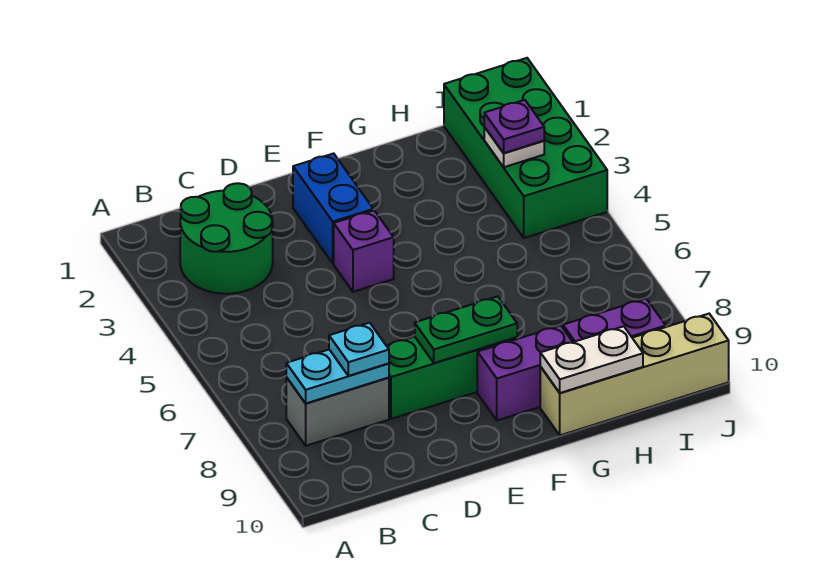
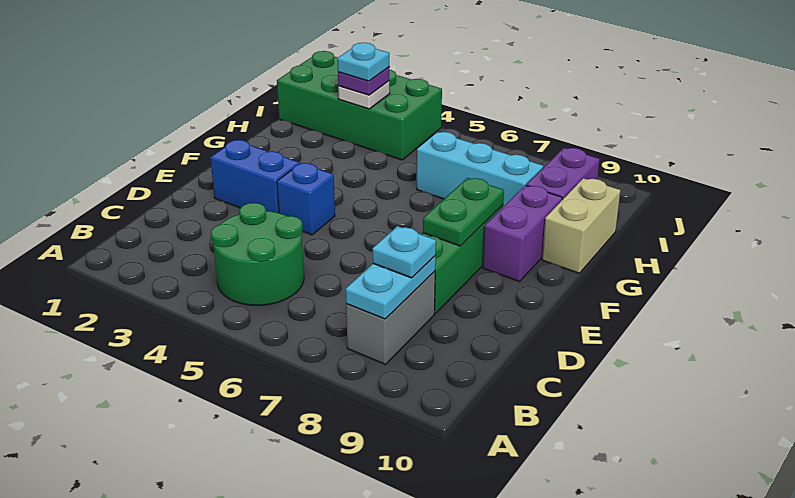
green round brick B2:C3 level 1 -> green round brick B4:C5 level 1
purple brick E4 level 1 -> blue brick E4 level 1
tan brick G10:J10 level 1 -> tan brick G10:H10 level 1
white plate G10:H10 level 2 -> none
none -> cyan brick H6:H8 level 1
none -> cyan plate I3 level 4

